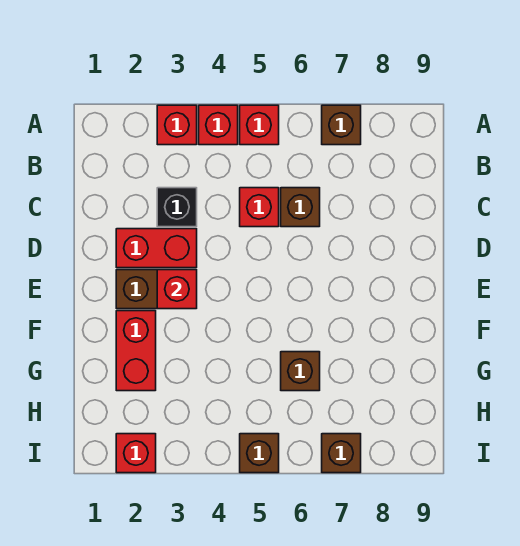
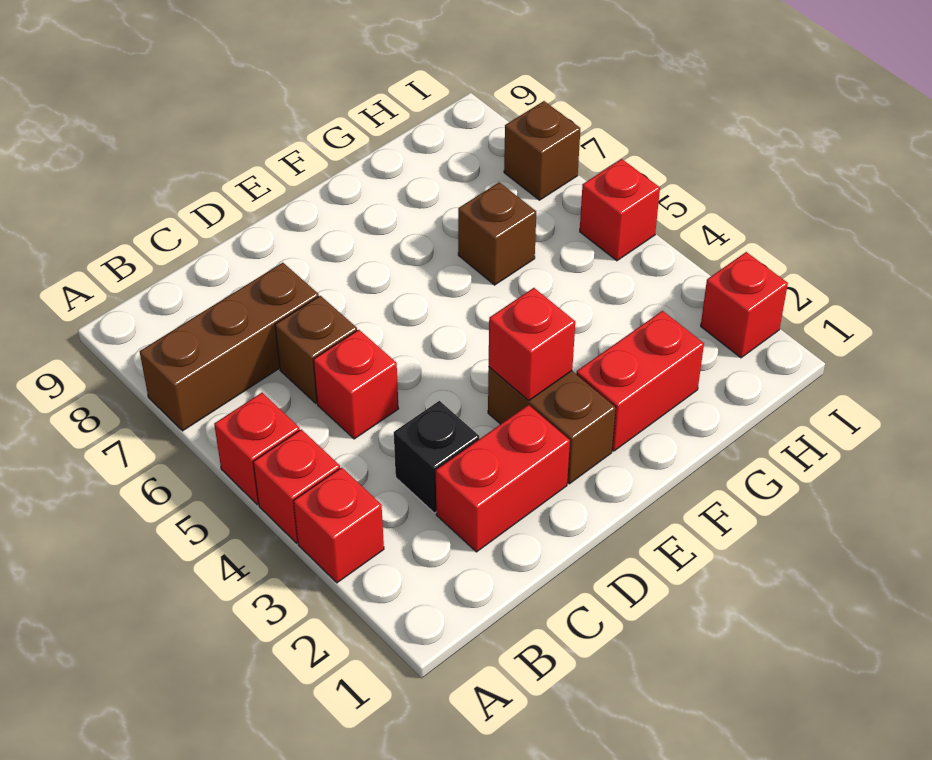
brown brick A7 level 1 -> brown brick A7:C7 level 1
red brick D2:D3 level 1 -> red brick C2:D2 level 1
brown brick I5 level 1 -> red brick I5 level 1

